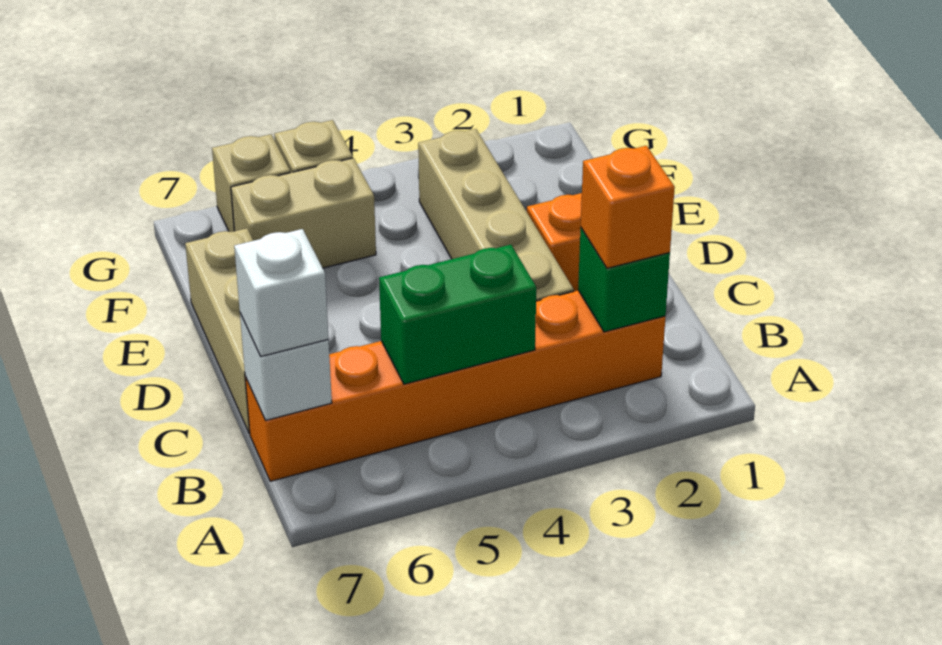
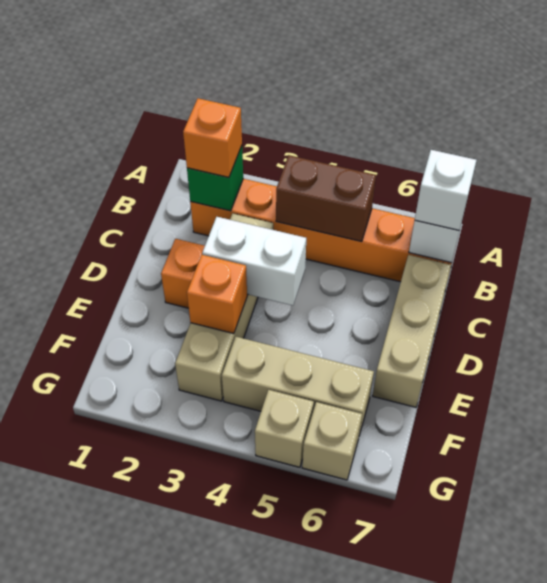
green brick B4:B5 level 2 -> brown brick B4:B5 level 2
none -> white brick D3:D4 level 2
none -> orange brick E3 level 2
tan brick F5:F6 level 1 -> tan brick F4:F6 level 1

